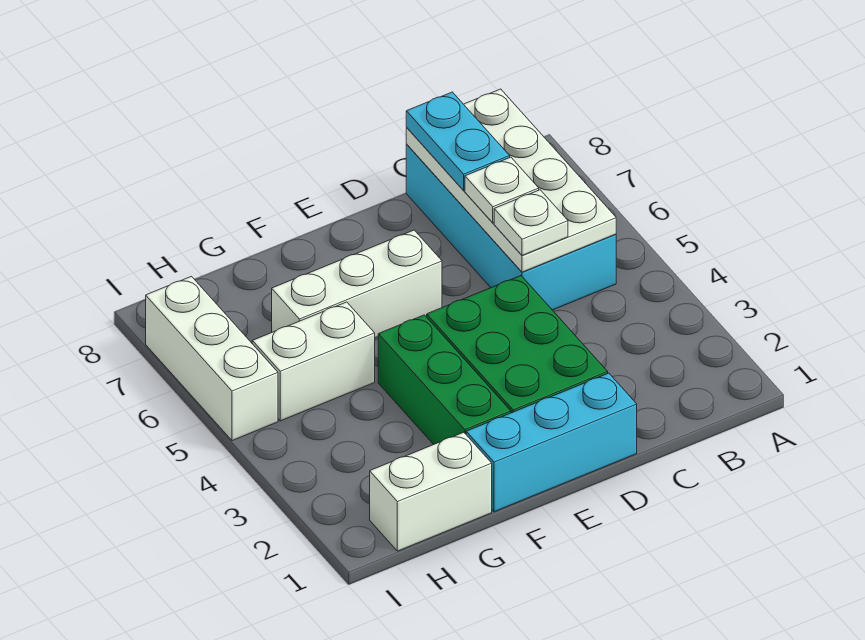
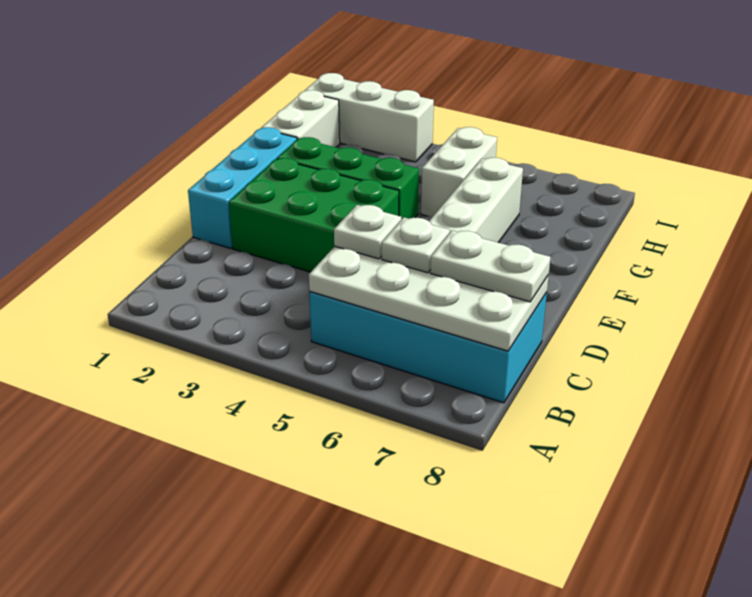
cyan plate C7:C8 level 3 -> white plate C7:C8 level 3
white brick I5:I7 level 1 -> white brick I1:I3 level 1

